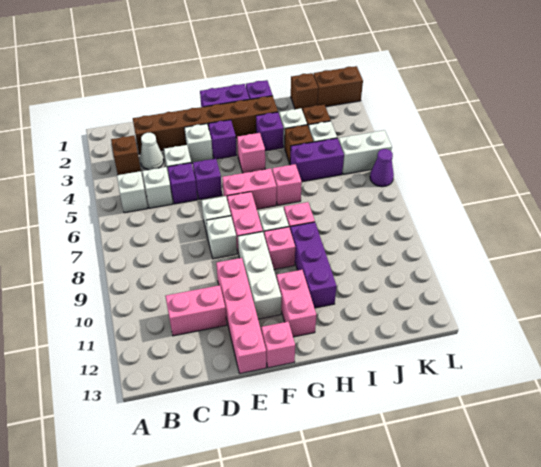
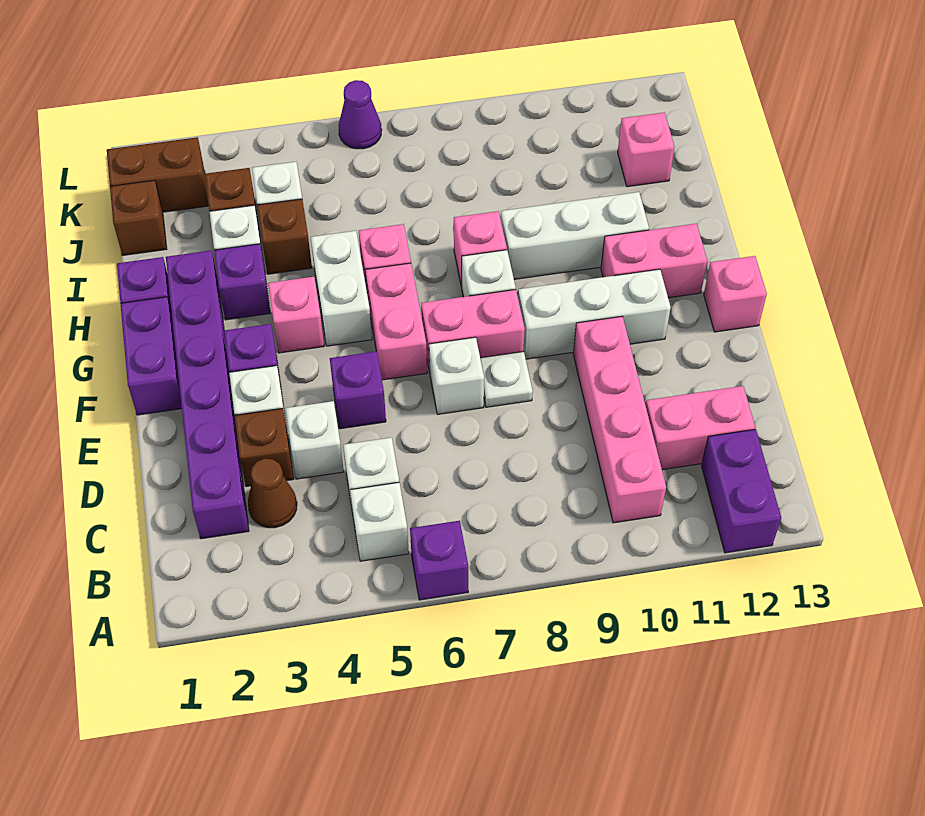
brown brick B3 level 1 -> brown brick D3 level 1
brown brick C2:H2 level 1 -> purple brick C2:H2 level 1
white cone C3 level 1 -> brown cone C3 level 1
pink brick C11:D11 level 1 -> pink brick C11:C12 level 1
purple brick D5 level 1 -> purple brick A6 level 1
white brick E8 level 1 -> white plate E8 level 1
pink brick E10:E13 level 1 -> pink brick B10:E10 level 1
pink brick G9 level 1 -> pink brick J12 level 1
purple brick H9:H11 level 1 -> white brick H9:H11 level 1
purple brick I5:J5 level 1 -> purple brick A12:B12 level 1
brown brick K1:L1 level 1 -> brown brick K1:K2 level 1
white brick K5:L5 level 1 -> white brick G5:H5 level 1

